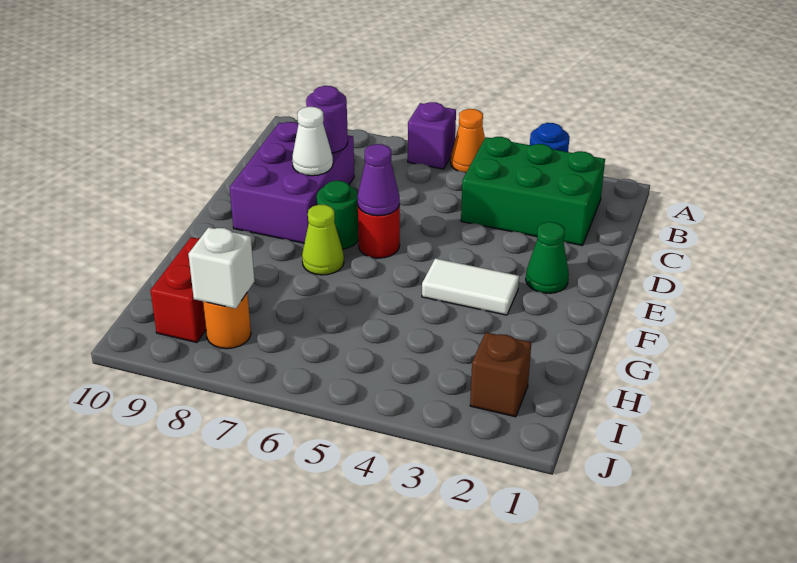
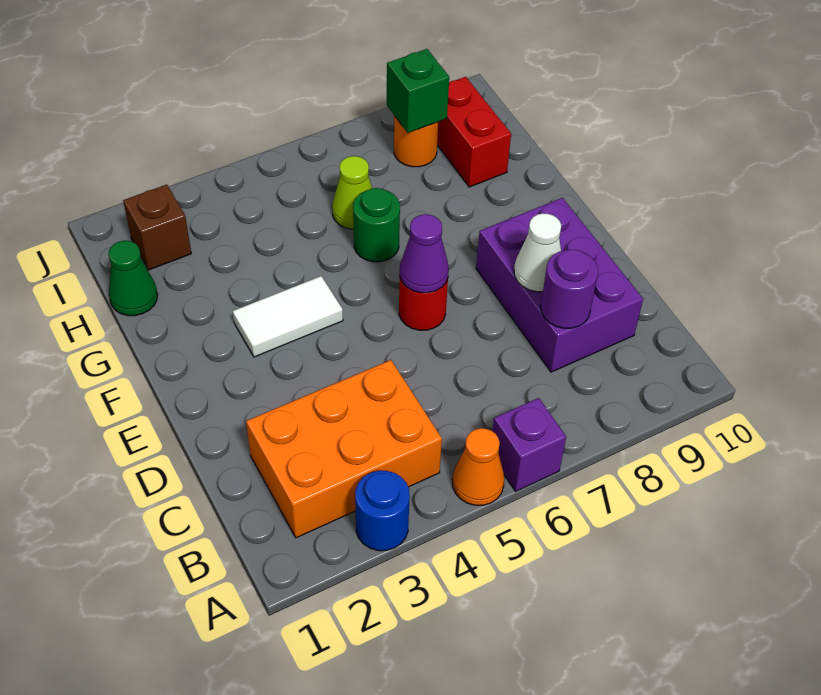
green brick B2:C4 level 1 -> orange brick B2:C4 level 1
green cone E2 level 1 -> green cone H1 level 1
green round brick E7 level 1 -> green round brick G6 level 1
lime cone F7 level 1 -> lime cone H6 level 1
white brick I8 level 2 -> green brick I8 level 2

